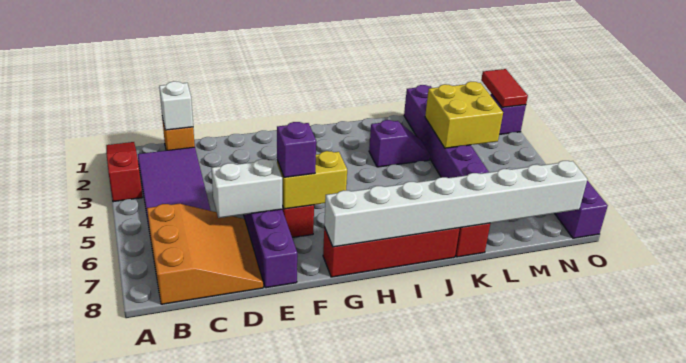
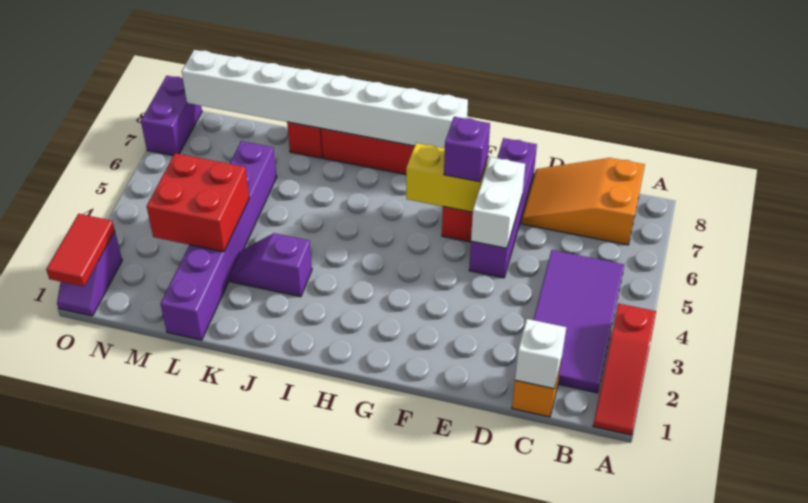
orange slope B6:D8 level 1 top B -> orange slope B7:D8 level 1 top B
white brick D6:E6 level 2 -> white brick E5:E6 level 2
yellow brick L3:M4 level 2 -> red brick L3:M4 level 2

